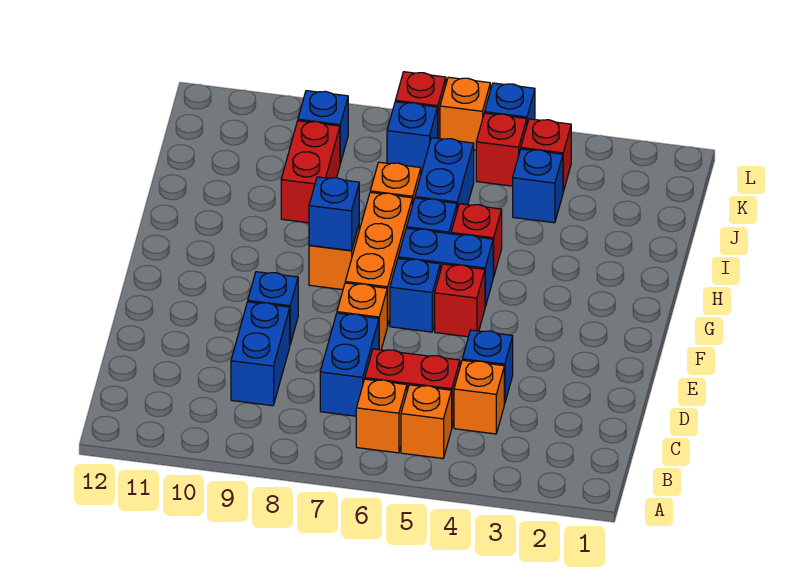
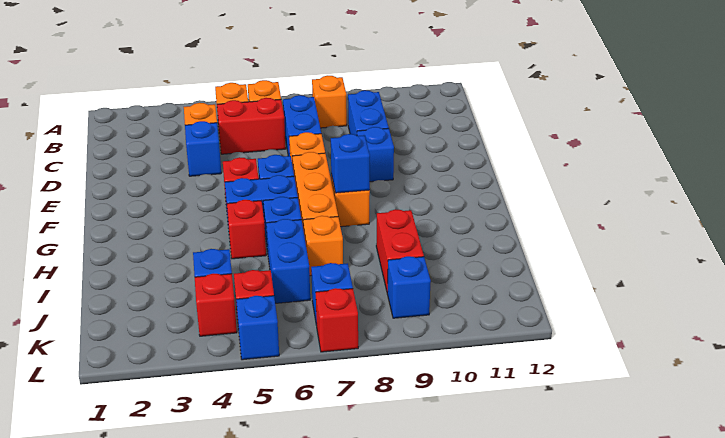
orange brick L6 level 1 -> orange brick B8 level 1

